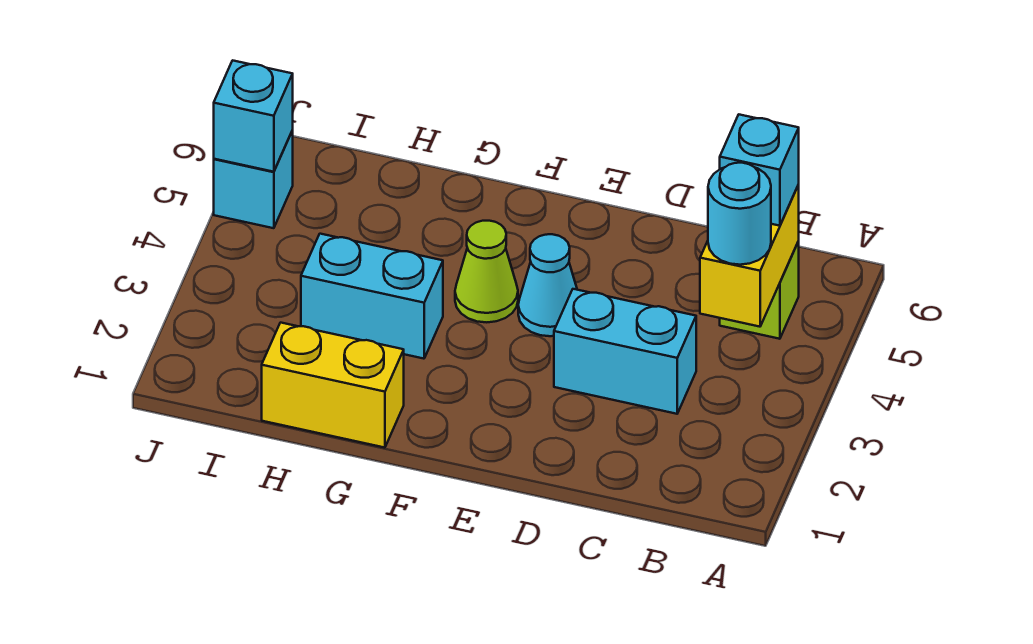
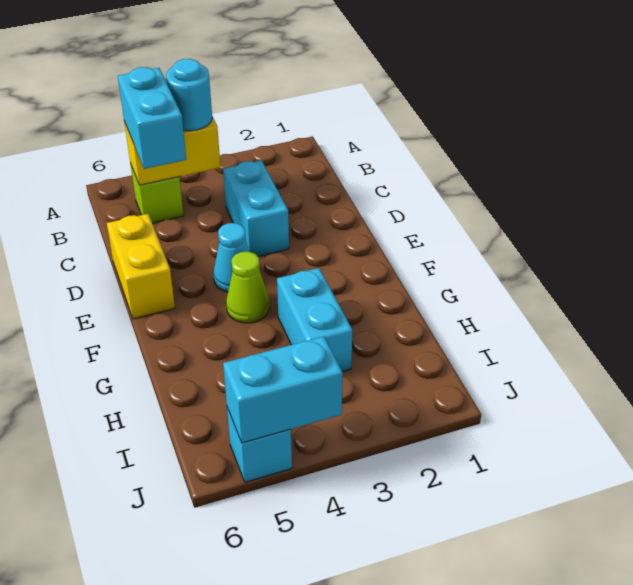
cyan brick B5 level 3 -> cyan brick B5:C5 level 3
yellow brick G1:H1 level 1 -> yellow brick D6:E6 level 1
cyan brick J5 level 2 -> cyan brick J4:J5 level 2

